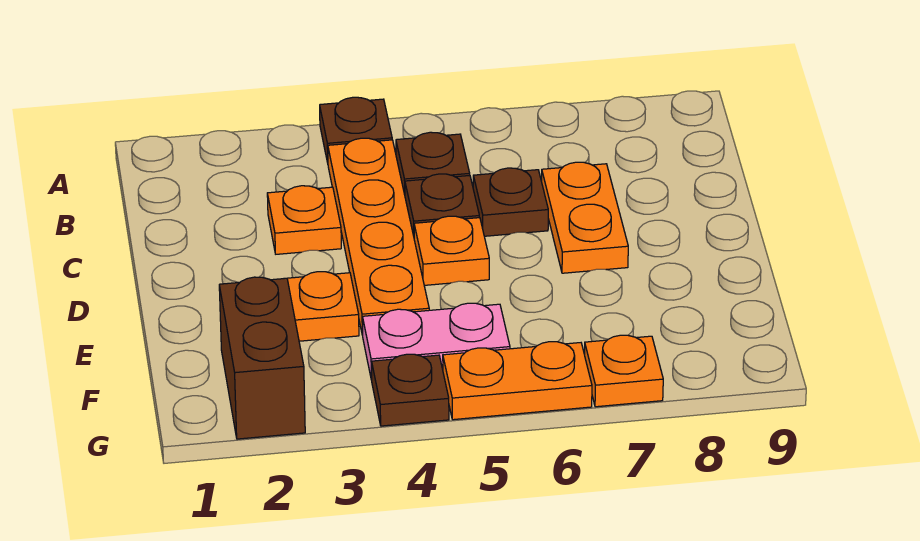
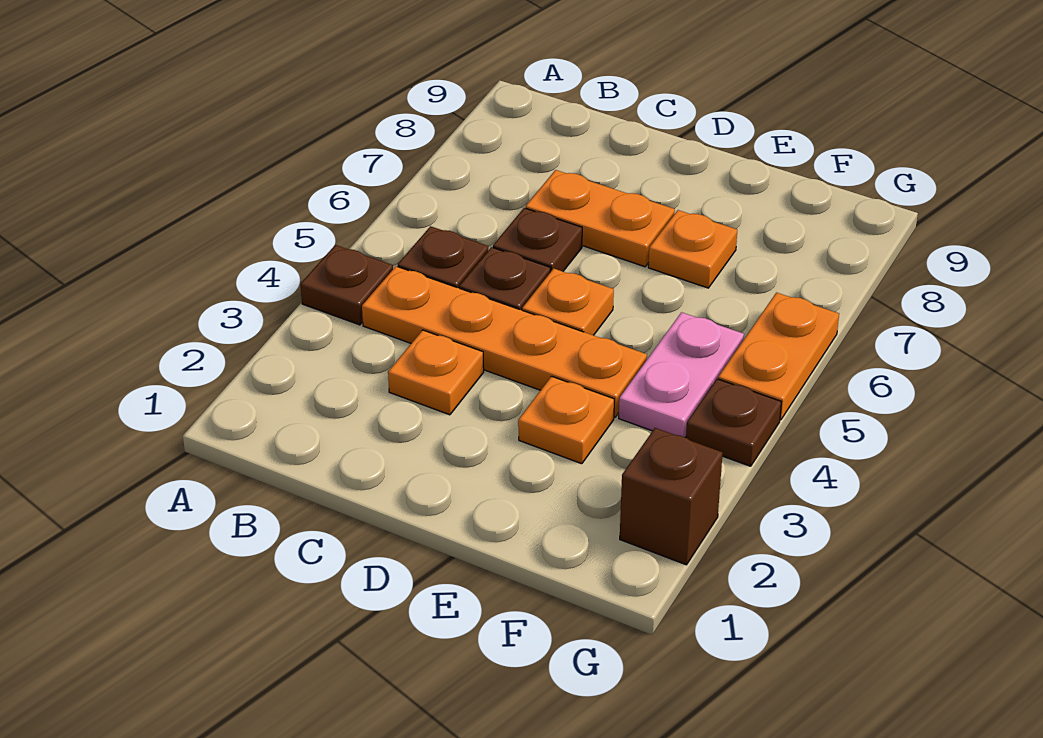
brown brick F2:G2 level 1 -> brown brick G2 level 1
orange plate G7 level 1 -> orange plate E7 level 1

